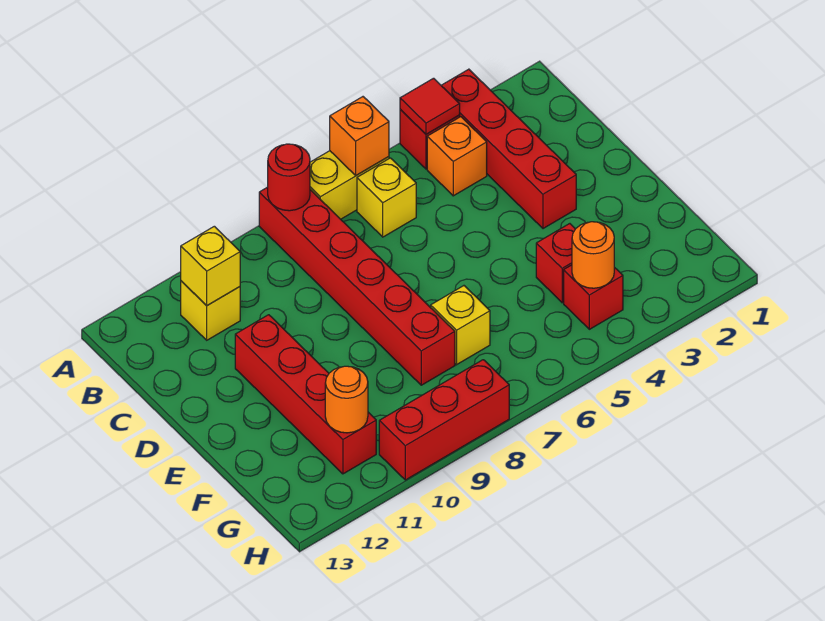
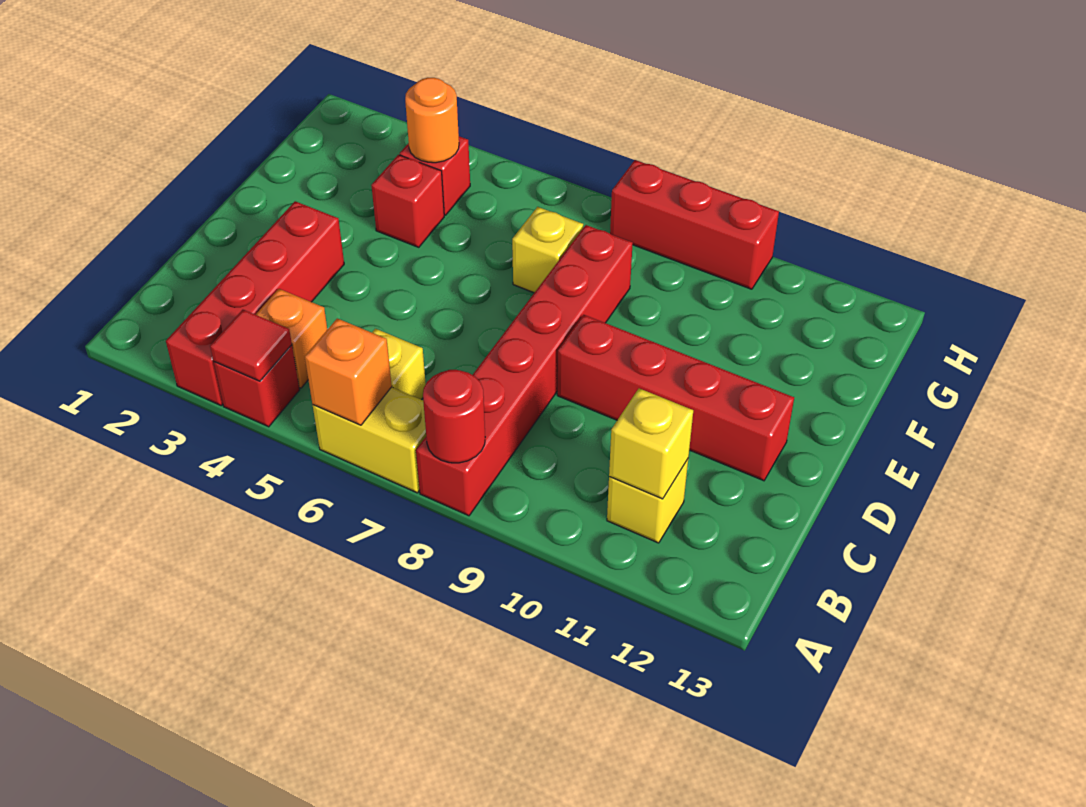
red brick D11:G11 level 1 -> red brick D9:D12 level 1
orange round brick G11 level 2 -> none

